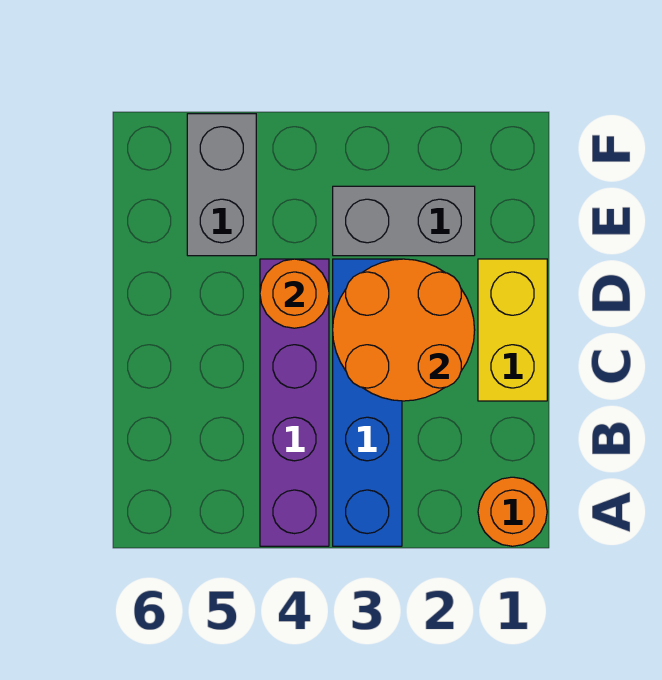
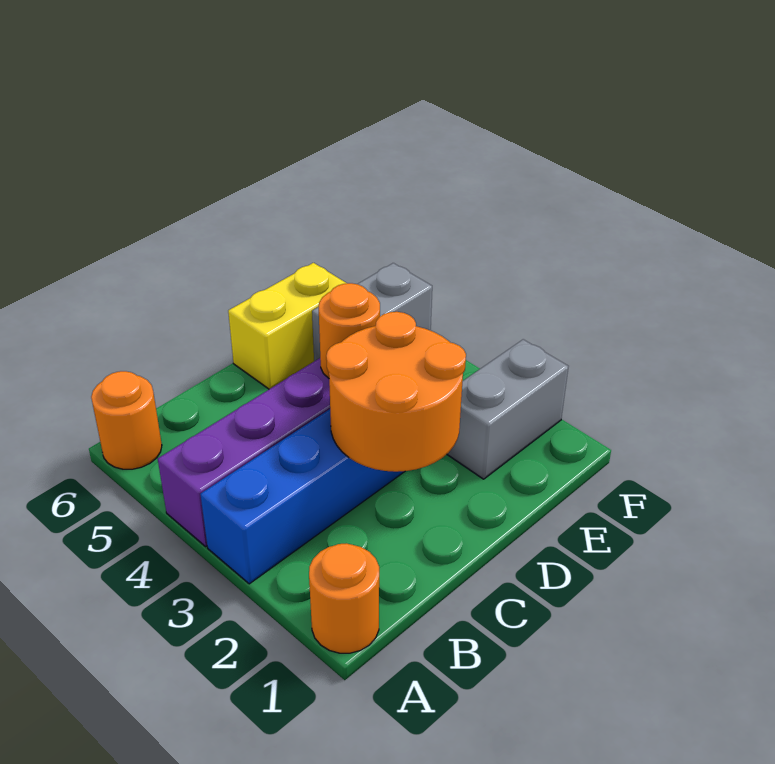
none -> orange round brick A6 level 1
yellow brick C1:D1 level 1 -> yellow brick D6:E6 level 1
grey brick E2:E3 level 1 -> grey brick E2:F2 level 1

